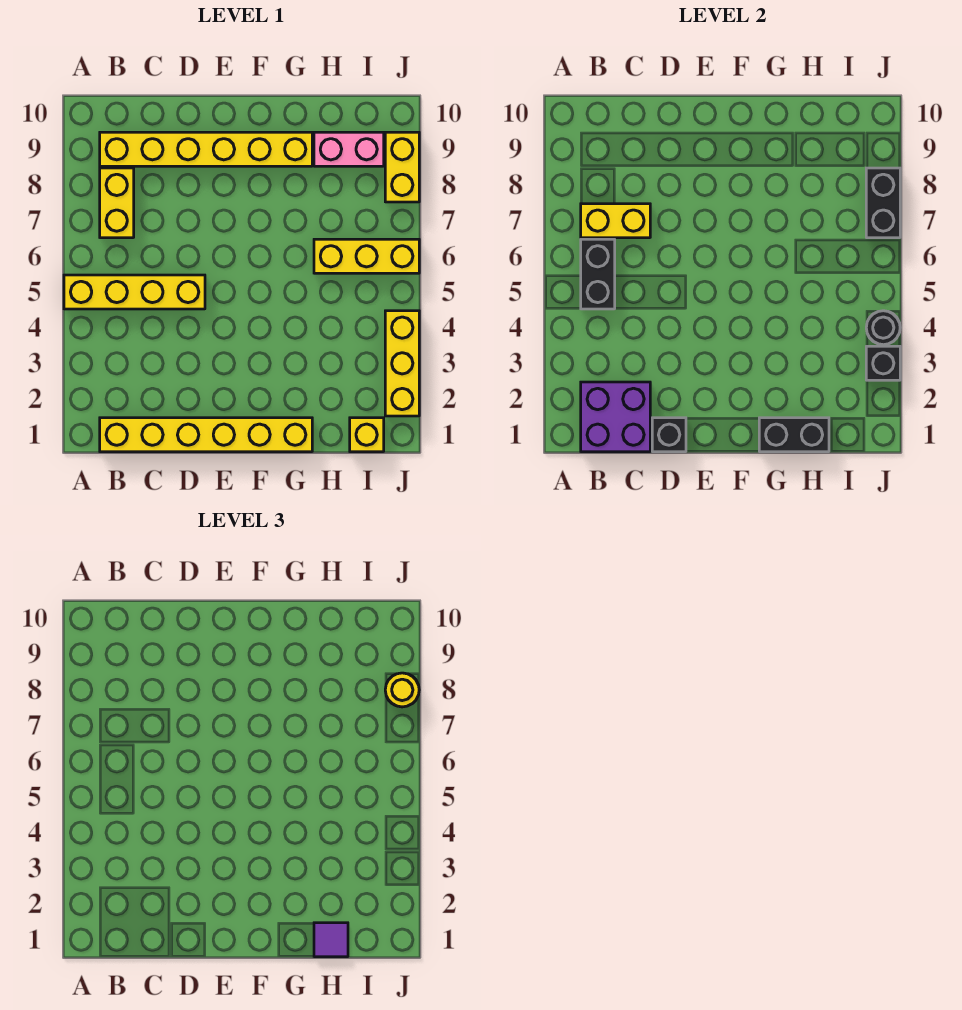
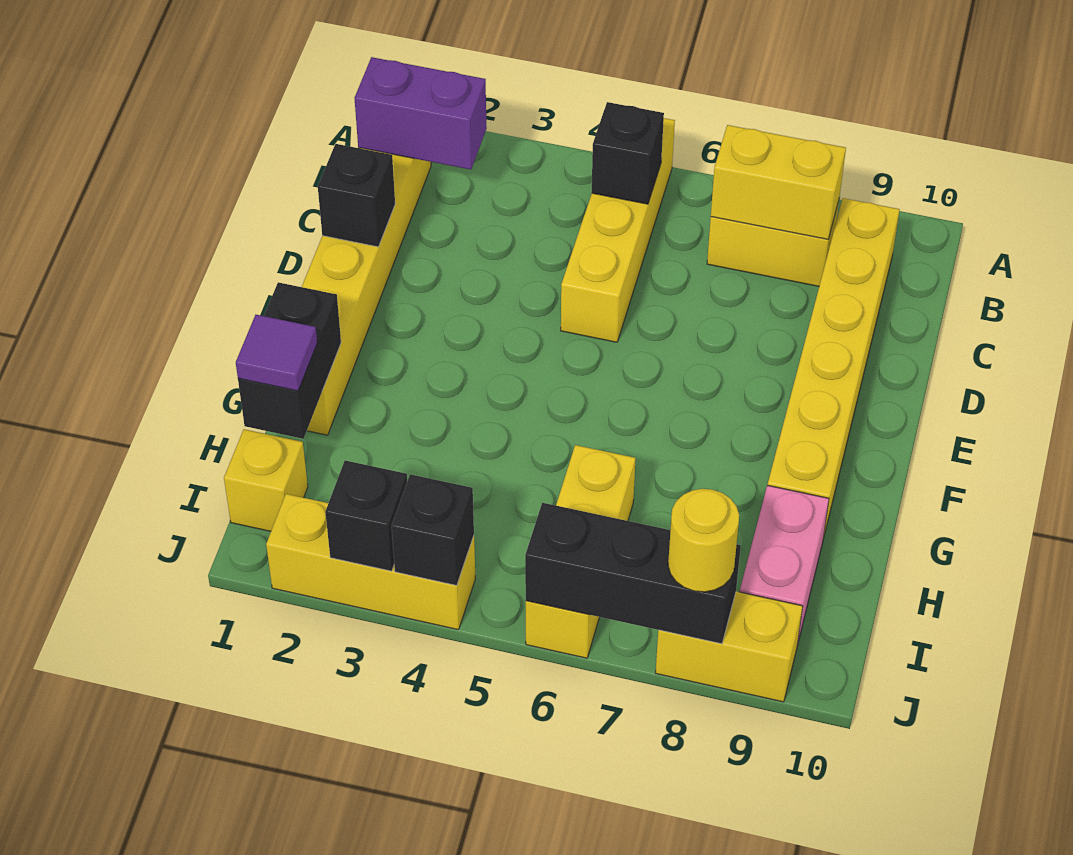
purple brick B1:C2 level 2 -> purple brick B1:B2 level 2
black brick B5:B6 level 2 -> black brick B5 level 2
yellow brick B7:C7 level 2 -> yellow brick B7:B8 level 2
black round brick J4 level 2 -> black brick J4 level 2
black brick J7:J8 level 2 -> black brick J6:J8 level 2

